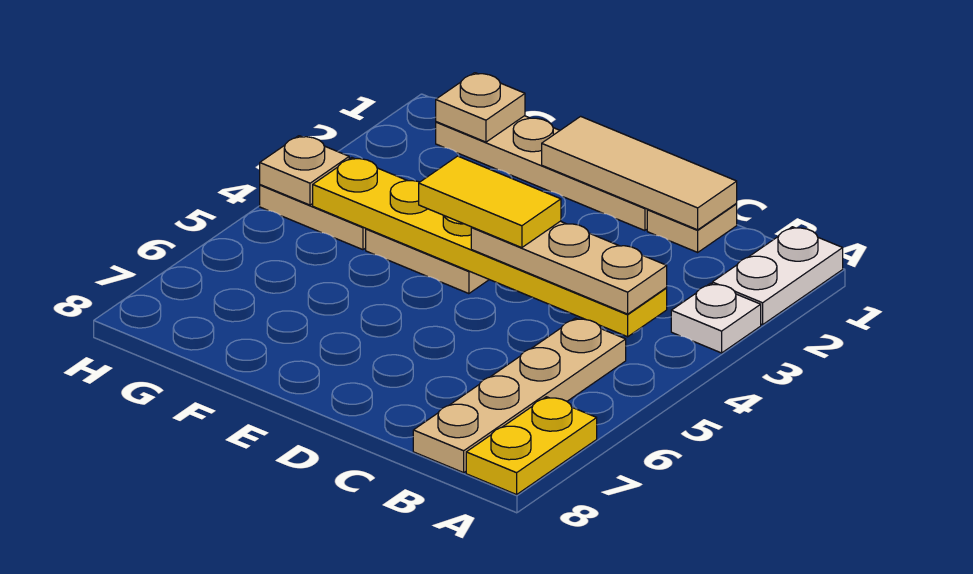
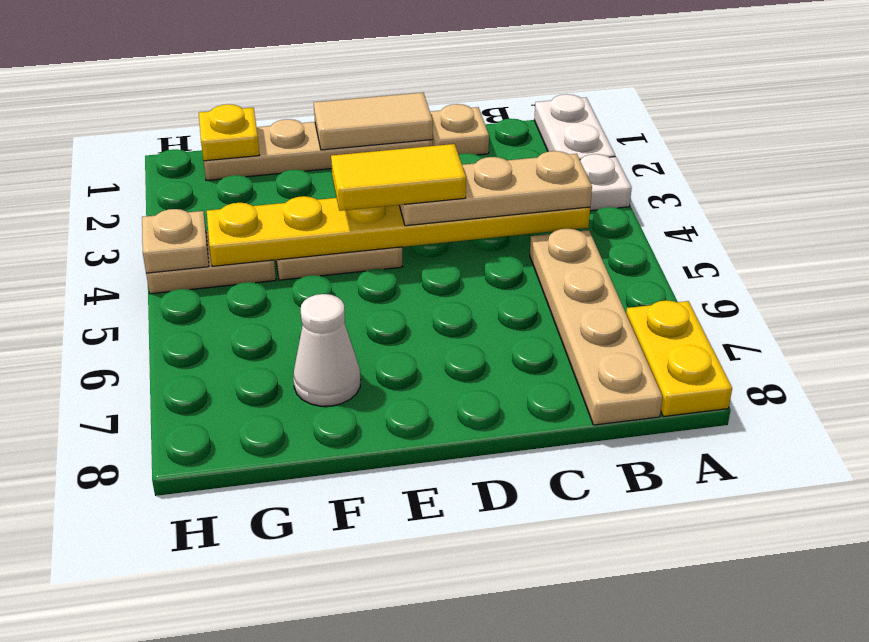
tan tile C1:E1 level 2 -> tan tile D1:E1 level 2
none -> white cone F7 level 1
tan plate G1 level 2 -> yellow plate G1 level 2

